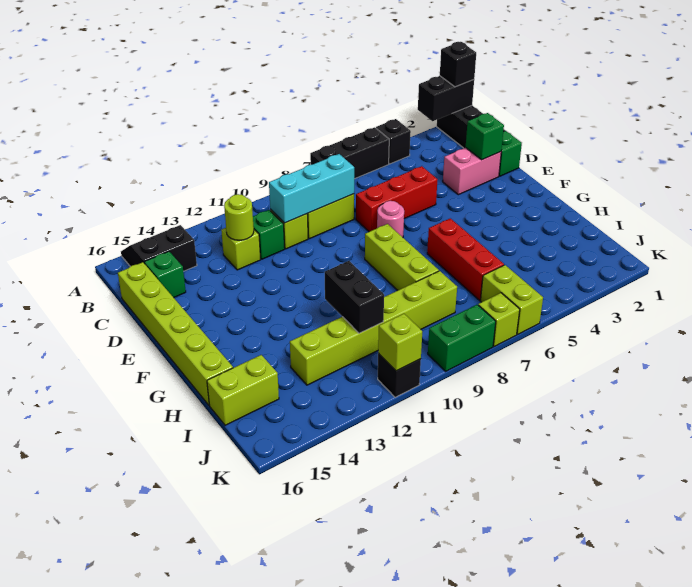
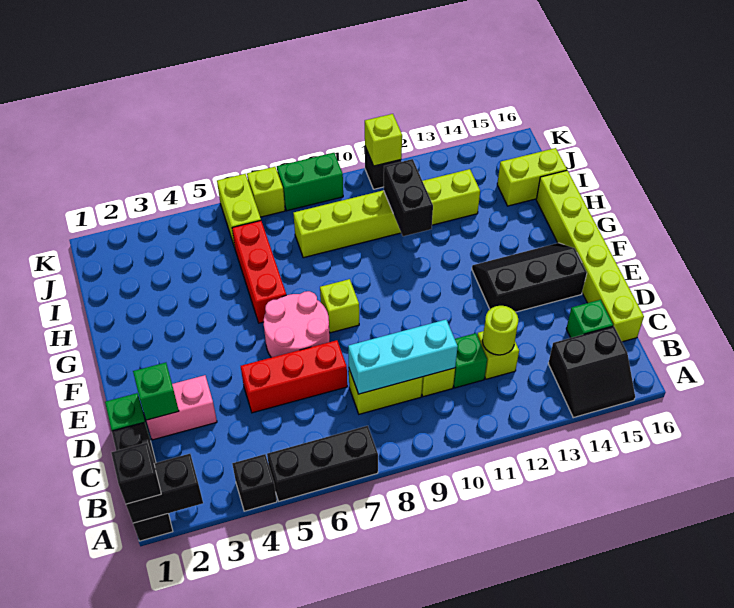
pink round brick E7 level 1 -> pink round brick E6:F7 level 1
none -> black slope E13:F15 level 1 top E
lime brick F8:H8 level 1 -> lime brick F8 level 1

